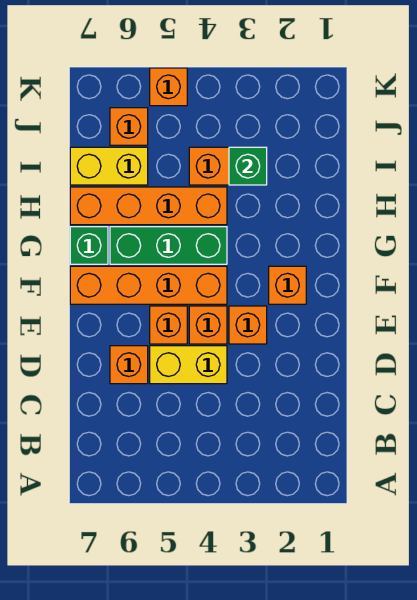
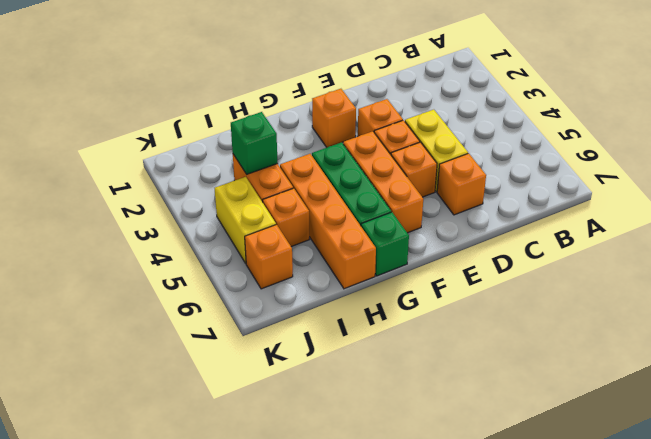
orange brick F4:F7 level 1 -> orange brick F4:F6 level 1
yellow brick I6:I7 level 1 -> yellow brick J4:J5 level 1
orange brick K5 level 1 -> orange brick I5 level 1

